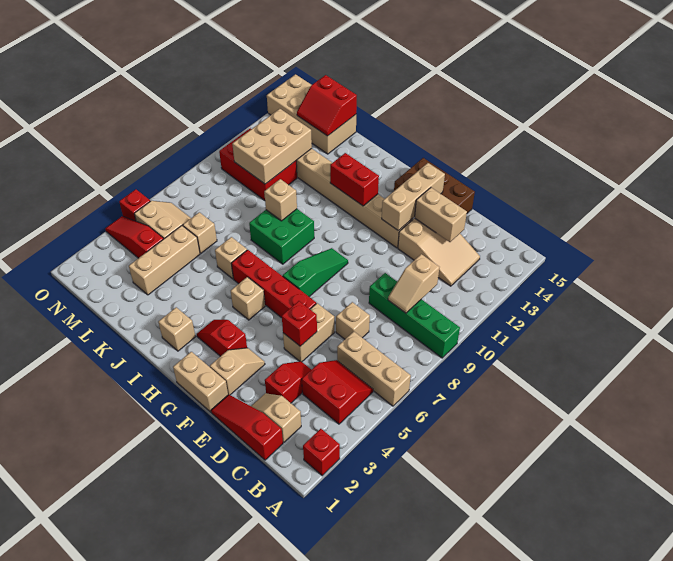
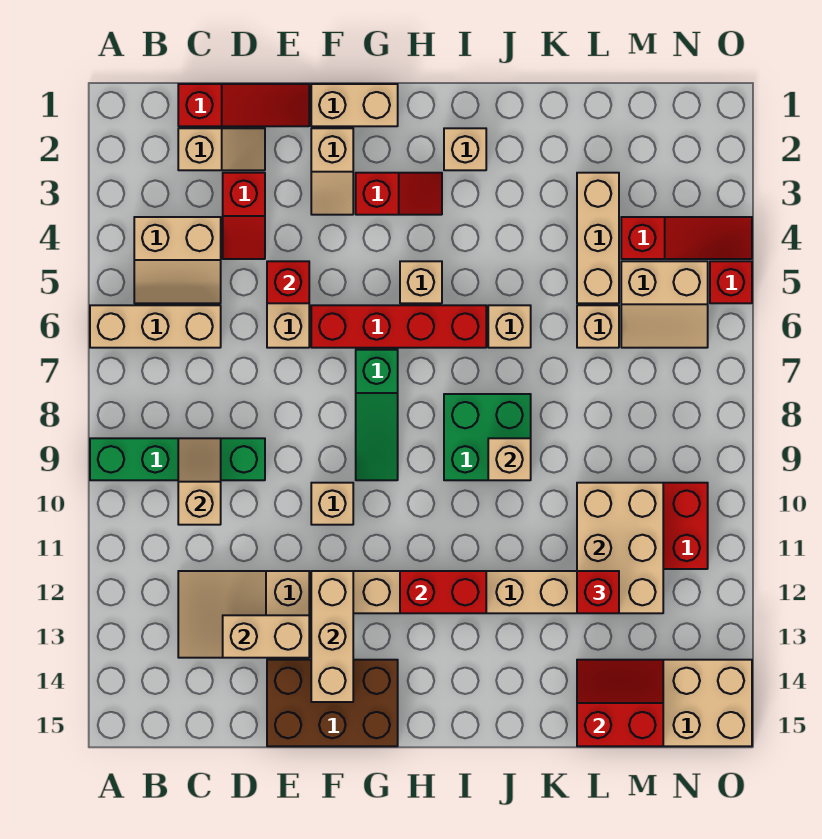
red brick A2 level 1 -> red brick L12 level 3
red slope B4:C5 level 1 top 4 -> tan slope B4:C5 level 1 top 4
tan brick D7 level 1 -> tan brick F10 level 1

